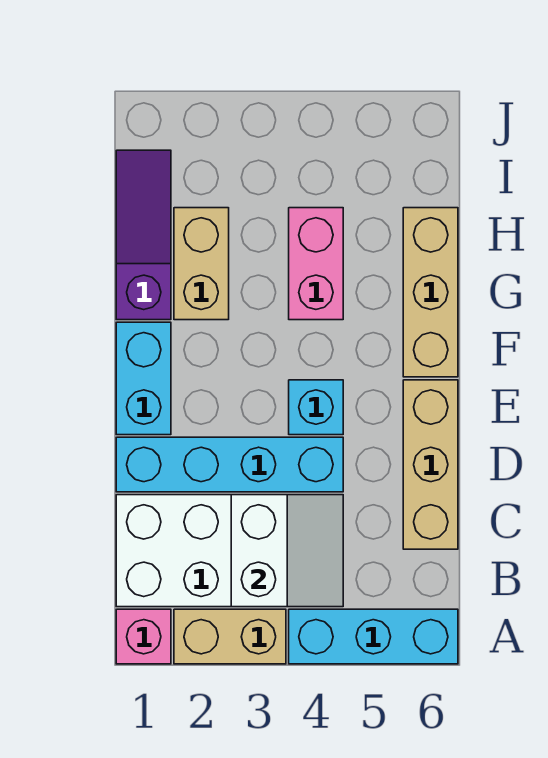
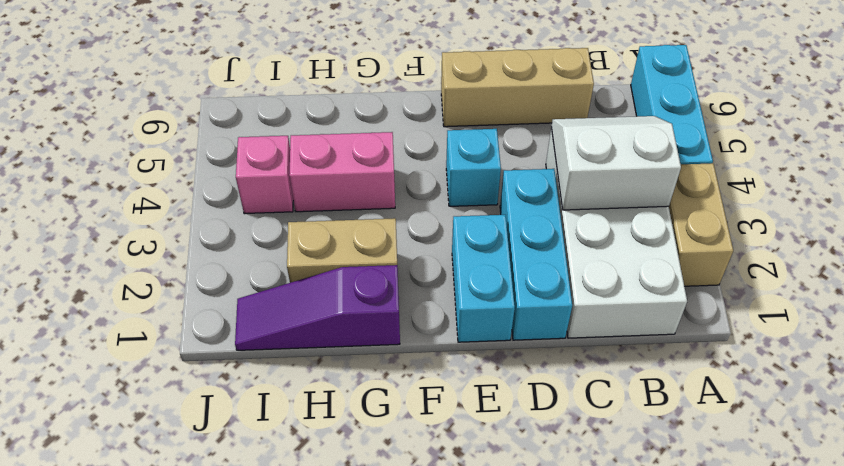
pink brick A1 level 1 -> pink brick I4 level 1
cyan brick D1:D4 level 1 -> cyan brick D1:D3 level 1
cyan brick E1:F1 level 1 -> cyan brick E1:E2 level 1
tan brick F6:H6 level 1 -> none

